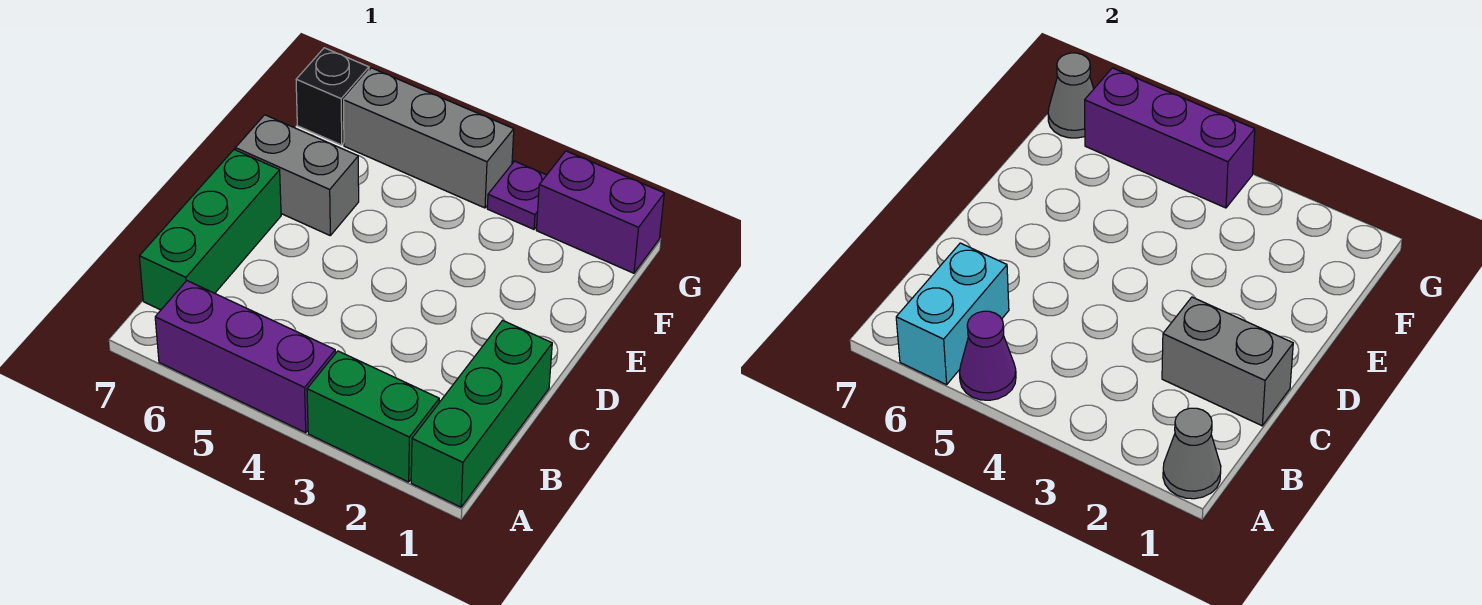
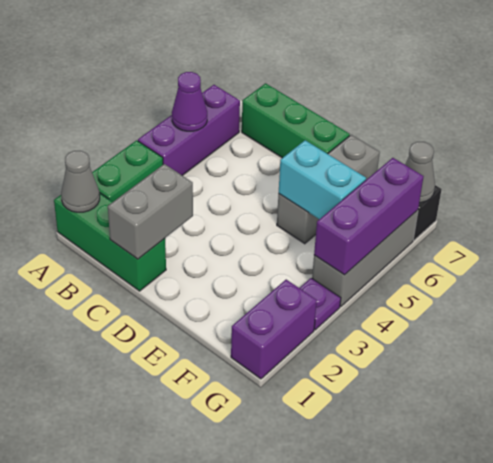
cyan brick A6:B6 level 2 -> cyan brick E5:F5 level 2
grey brick E6:E7 level 1 -> grey brick E5:E7 level 1

